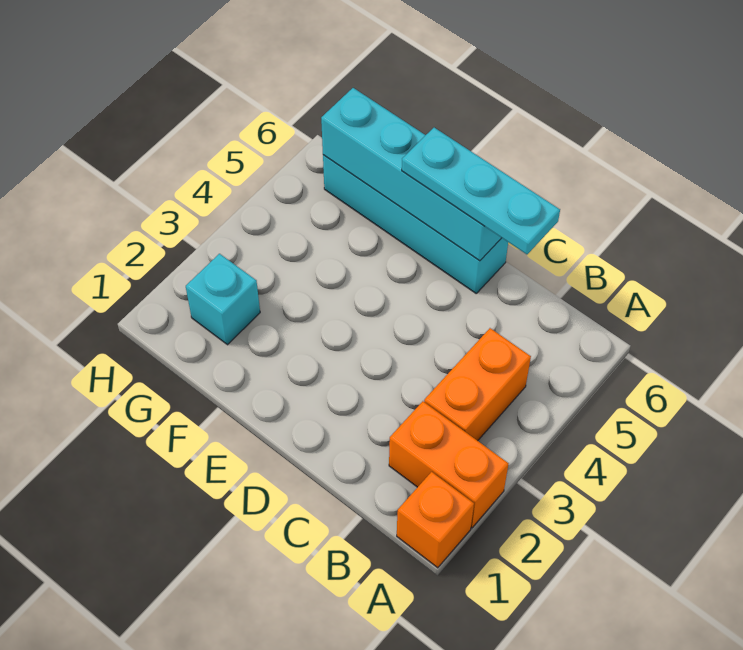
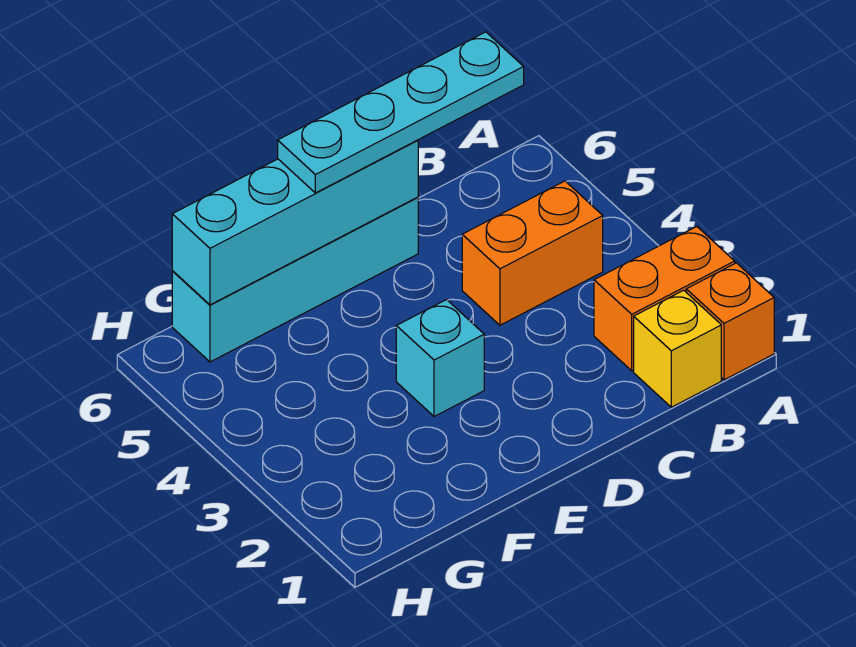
none -> yellow brick B1 level 1
orange brick B3:B4 level 1 -> orange brick B4:C4 level 1
cyan plate C6:E6 level 3 -> cyan plate B6:E6 level 3
cyan brick G2 level 1 -> cyan brick E3 level 1

